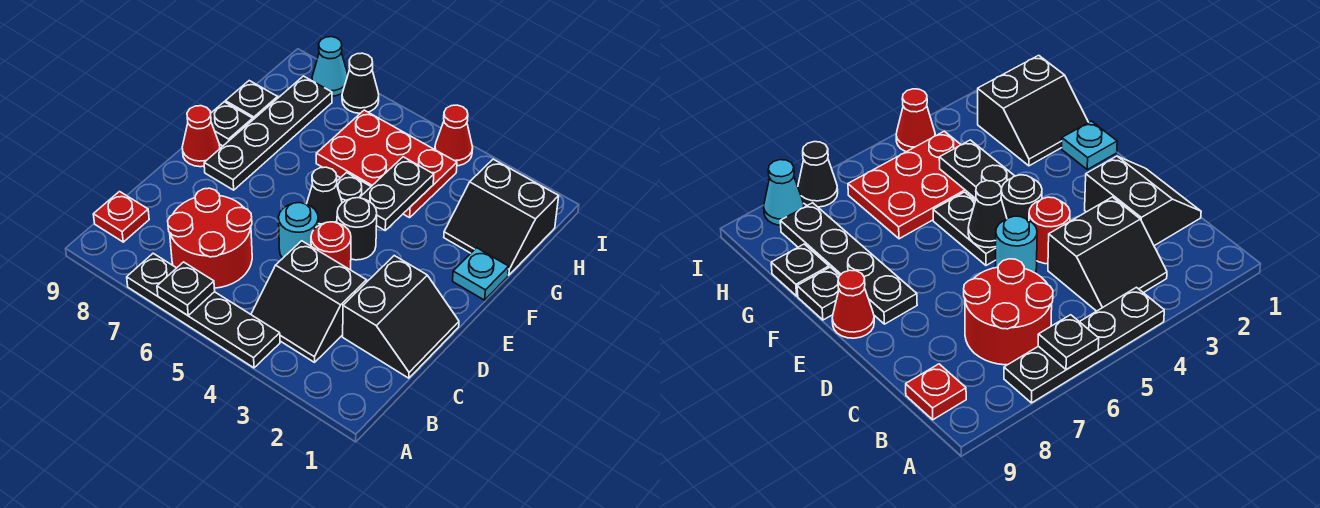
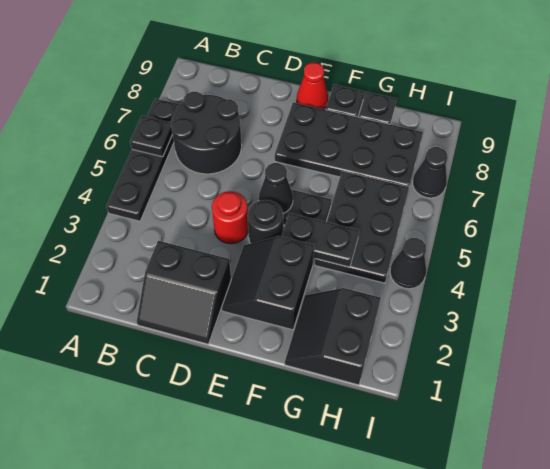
black slope B3:C4 level 1 top C -> black slope E2:F3 level 1 top F
red round brick B6:C7 level 1 -> black round brick B6:C7 level 1
red plate B9 level 1 -> none
cyan round brick D5 level 1 -> none
black plate E8:H8 level 1 -> black plate E7:H8 level 1
cyan plate F1 level 1 -> none
red plate G4:H6 level 1 -> black plate G4:H6 level 1
red cone I4 level 1 -> black cone I4 level 1
cyan cone I8 level 1 -> none

